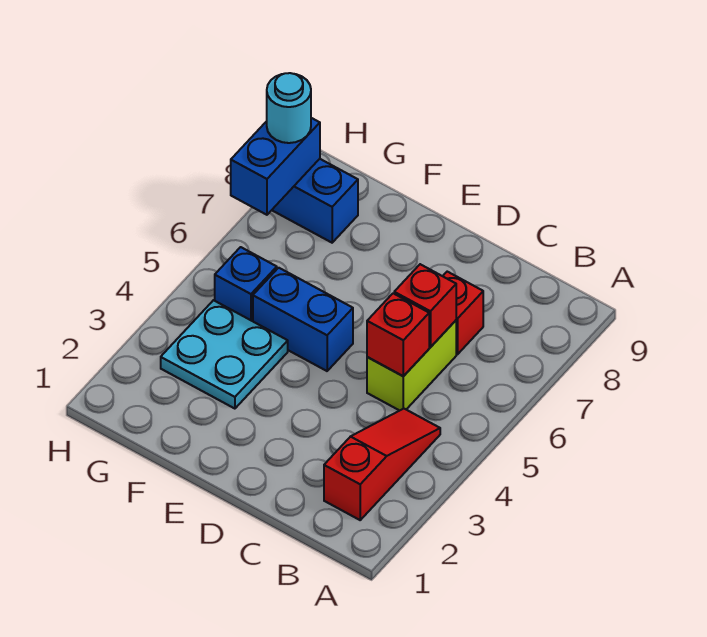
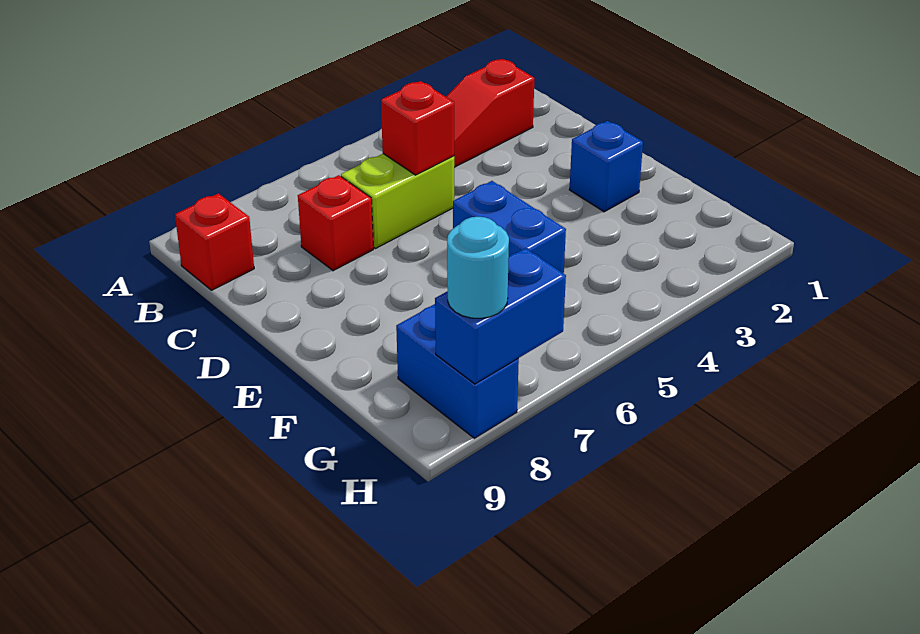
red brick C6 level 2 -> red brick B9 level 1
cyan plate F3:G4 level 1 -> none
blue brick G5 level 1 -> blue brick E2 level 1

